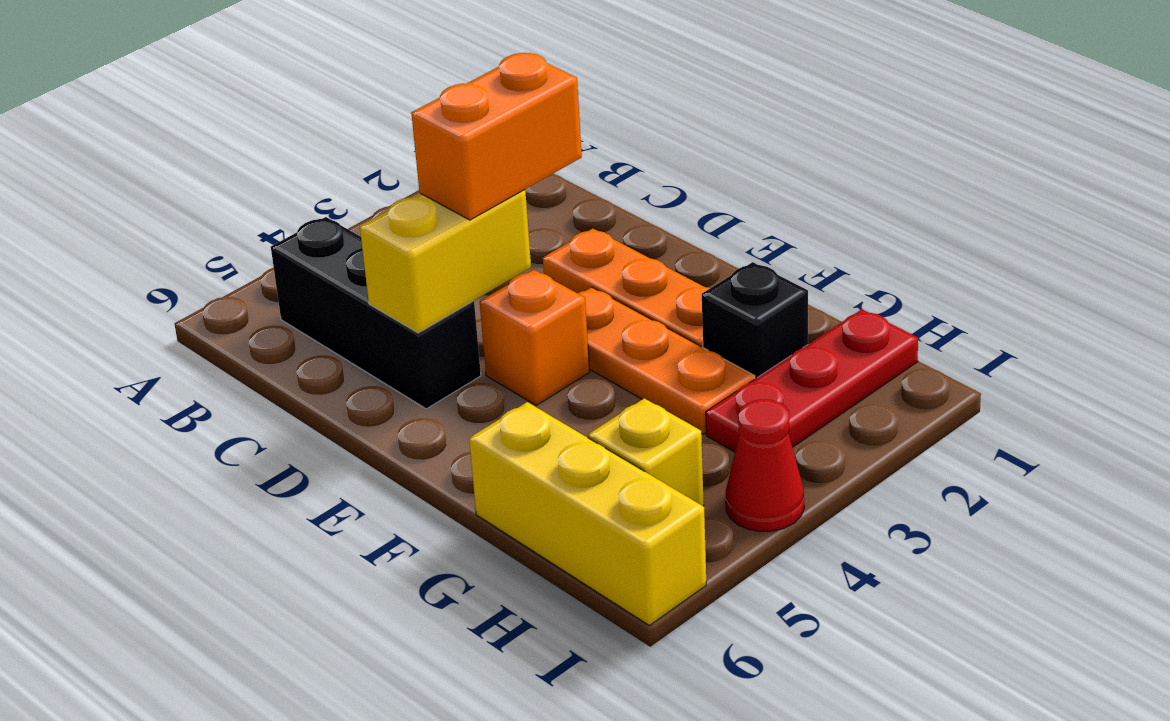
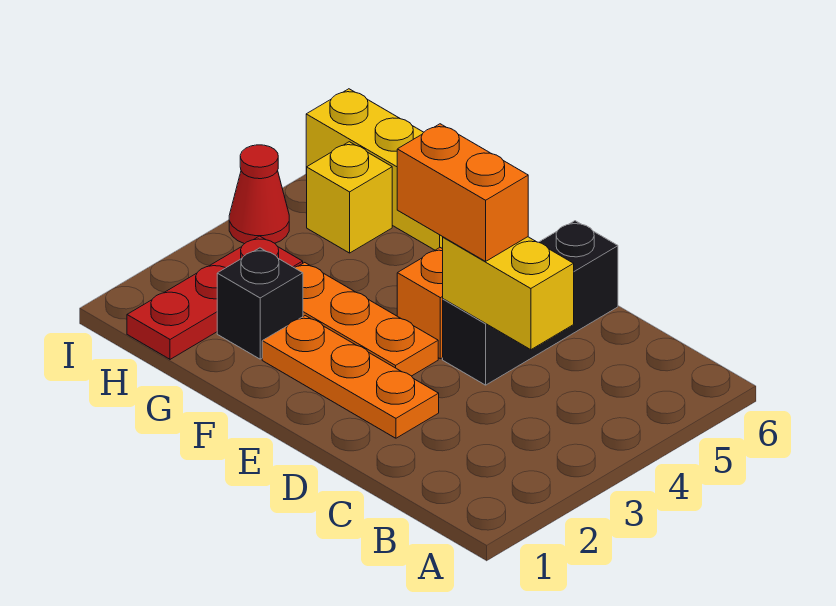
black brick B5:D5 level 1 -> black brick D4:D6 level 1
orange brick D3:D4 level 3 -> orange brick D4:E4 level 3
yellow brick D4:D5 level 2 -> yellow brick C4:D4 level 2

